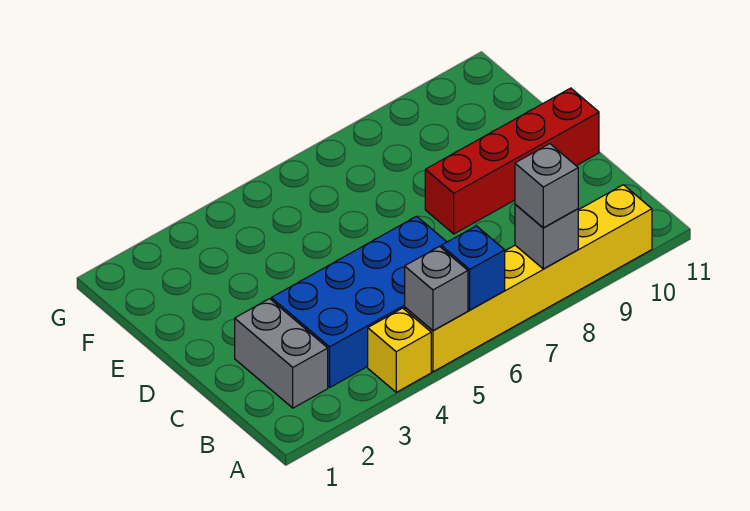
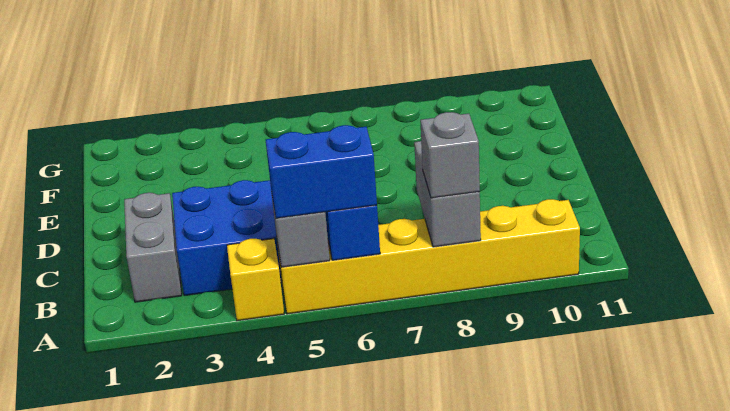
none -> blue brick A5:A6 level 3
grey brick A8 level 2 -> grey brick A8:B8 level 2
red brick D8:D11 level 1 -> none

